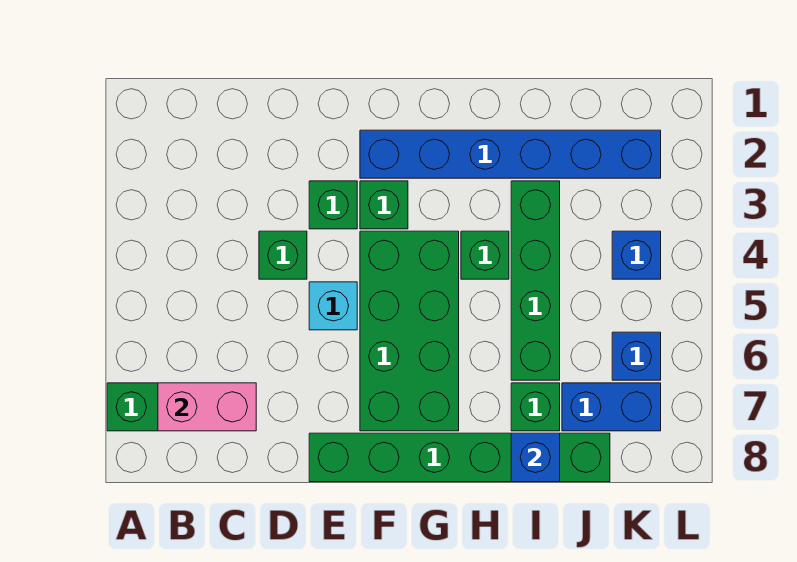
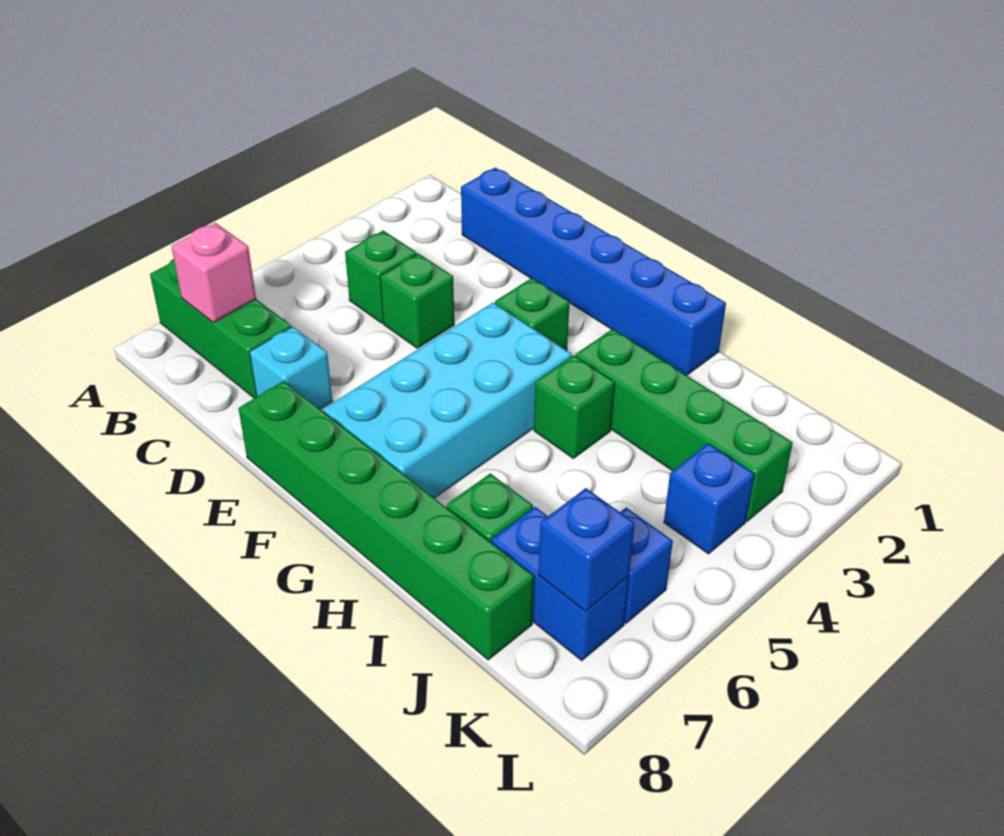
pink brick B7:C7 level 2 -> pink brick B7 level 2
green brick E3 level 1 -> green brick C4 level 1
cyan brick E5 level 1 -> cyan brick D7 level 1
blue brick F2:K2 level 1 -> blue brick C1:H1 level 1
green brick F4:G7 level 1 -> cyan brick F4:G7 level 1
green brick I3:I6 level 1 -> green brick H3:K3 level 1
blue brick I8 level 2 -> blue brick K7 level 2

